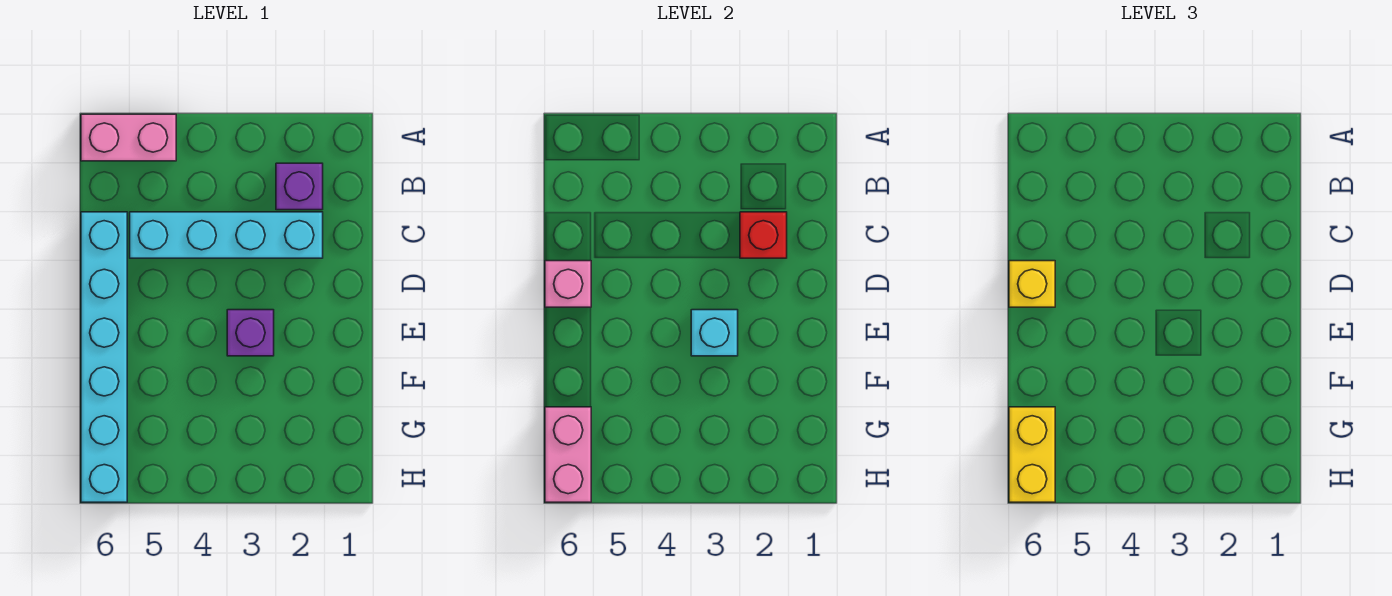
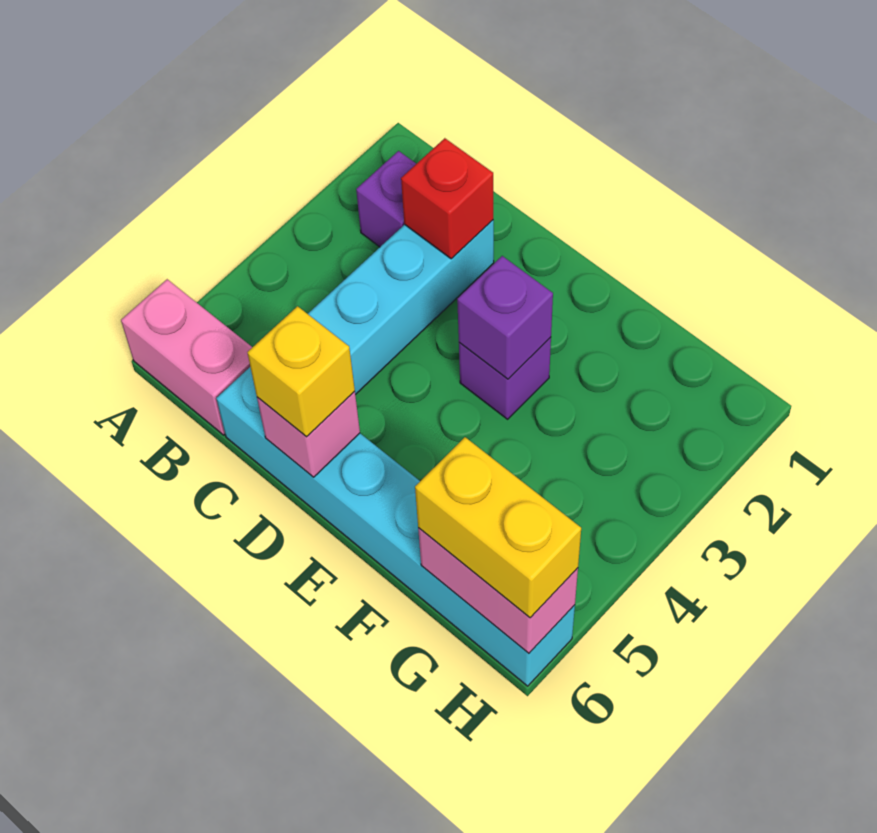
pink brick A5:A6 level 1 -> pink brick A6:B6 level 1
cyan brick E3 level 2 -> purple brick E3 level 2

